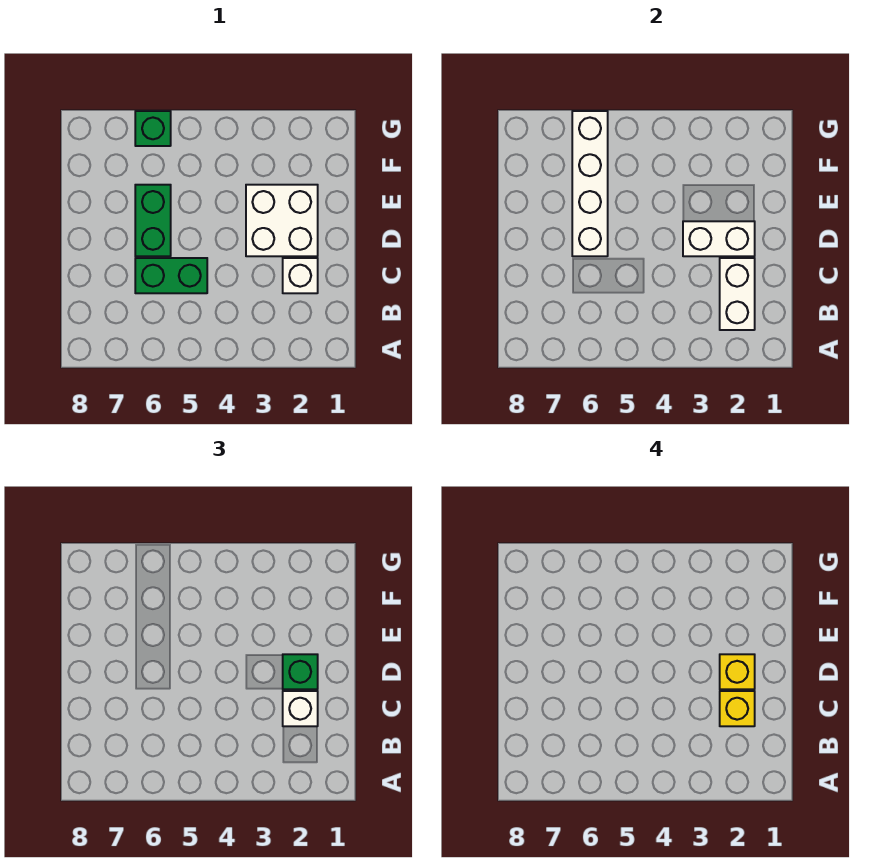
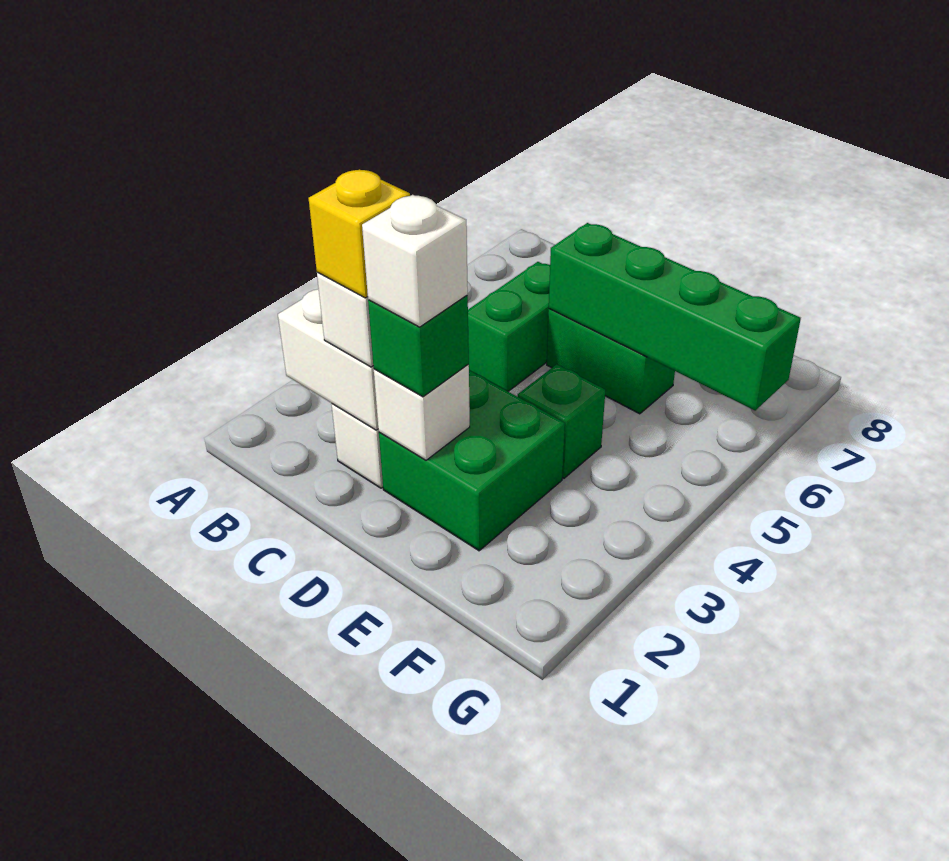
white brick D2:E3 level 1 -> green brick D2:E3 level 1
white brick D2:D3 level 2 -> white brick D2 level 2
yellow brick D2 level 4 -> white brick D2 level 4
white brick D6:G6 level 2 -> green brick D6:G6 level 2
green brick G6 level 1 -> green brick E4 level 1

